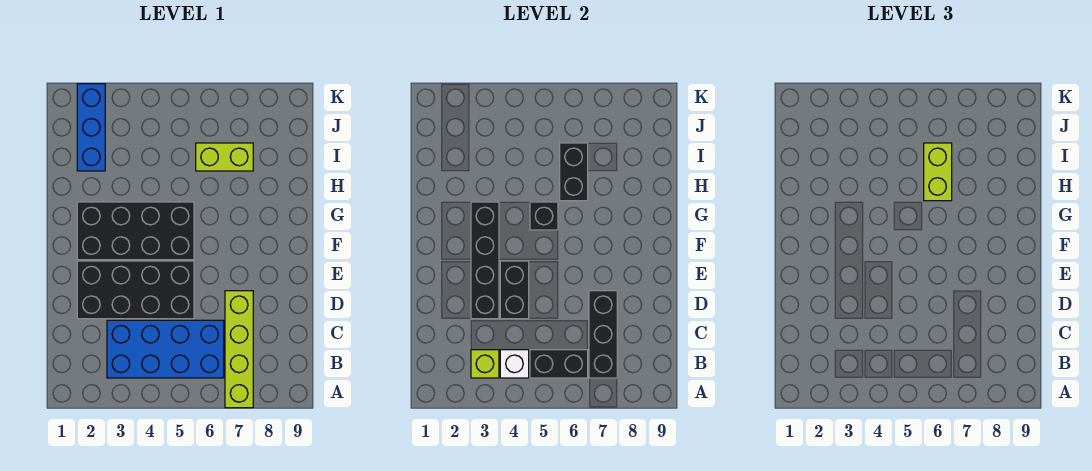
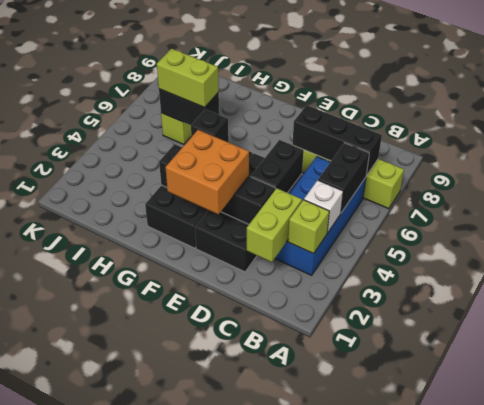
none -> lime brick C2:C3 level 2
black brick D4:E4 level 2 -> black brick D4:D5 level 2
none -> orange brick E2:F3 level 3
blue brick I2:K2 level 1 -> none

